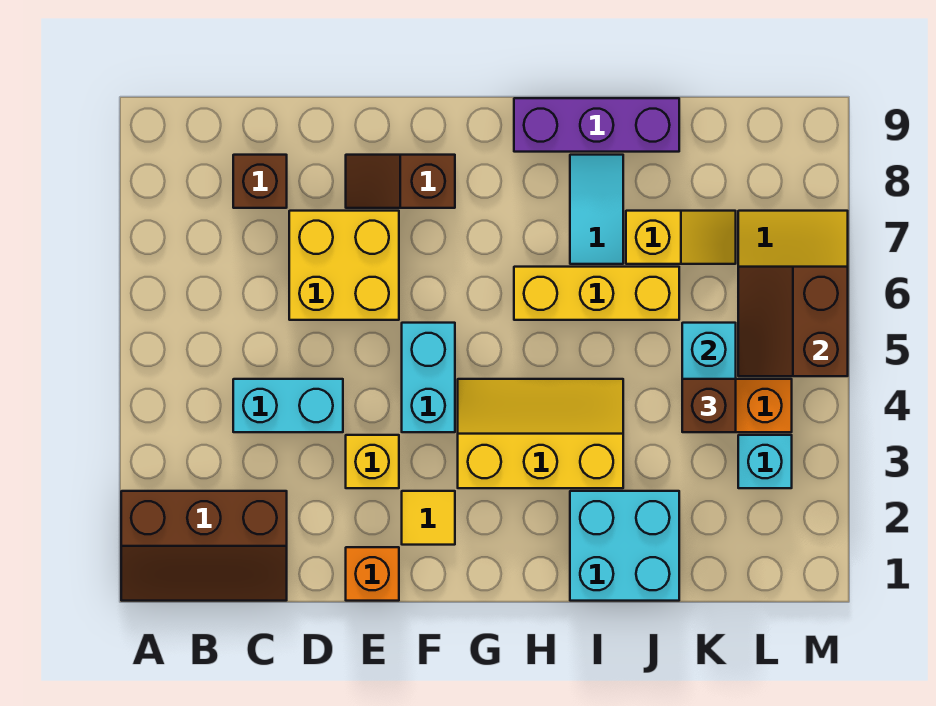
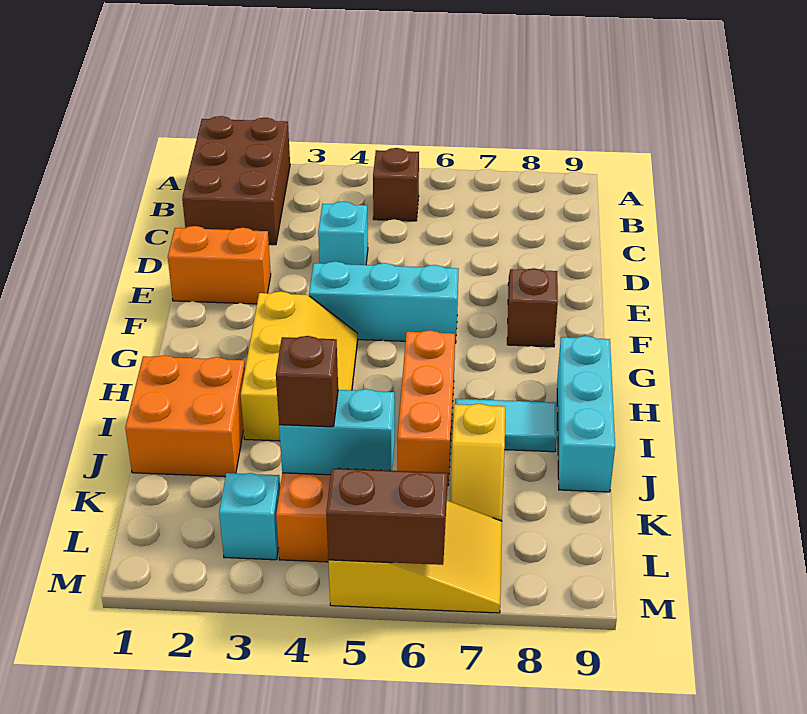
brown slope A1:C2 level 1 top 2 -> brown brick A1:C2 level 1
cyan brick C4:D4 level 1 -> cyan brick D4 level 1
brown brick C8 level 1 -> brown brick B5 level 1
yellow brick D6:E7 level 1 -> none
orange brick E1 level 1 -> orange brick E1:E2 level 1
yellow brick E3 level 1 -> none
yellow tile F2 level 1 -> none
cyan brick F4:F5 level 1 -> cyan brick F4:F6 level 1
yellow brick H6:J6 level 1 -> orange brick H6:J6 level 1
purple brick H9:J9 level 1 -> cyan brick H9:J9 level 1
cyan brick I1:J2 level 1 -> orange brick I1:J2 level 1

